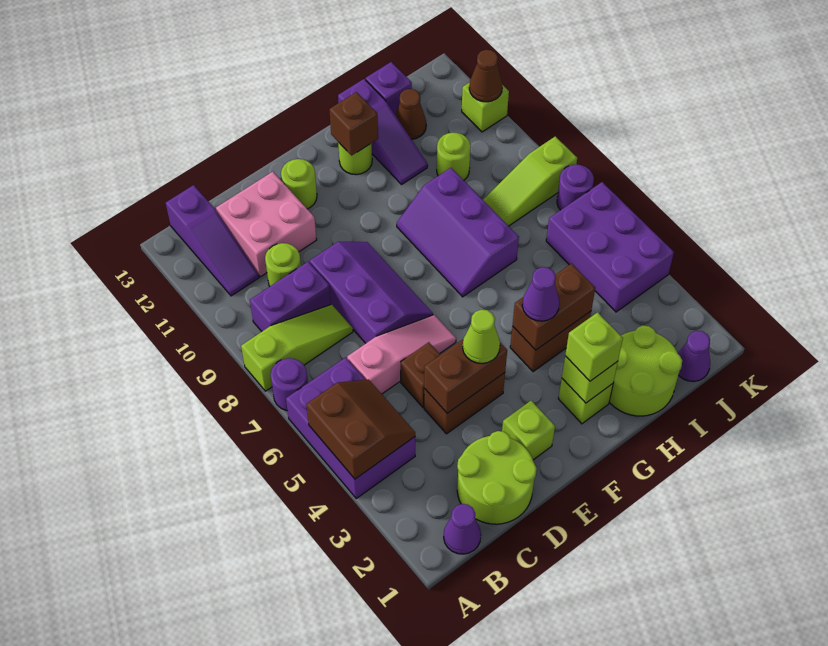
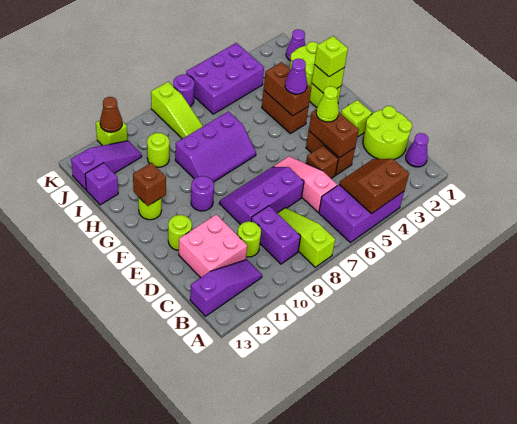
purple round brick A7 level 1 -> purple round brick F10 level 1
purple slope H11:H13 level 1 top 13 -> purple slope J11:J13 level 1 top 13
brown cone I12 level 1 -> none

